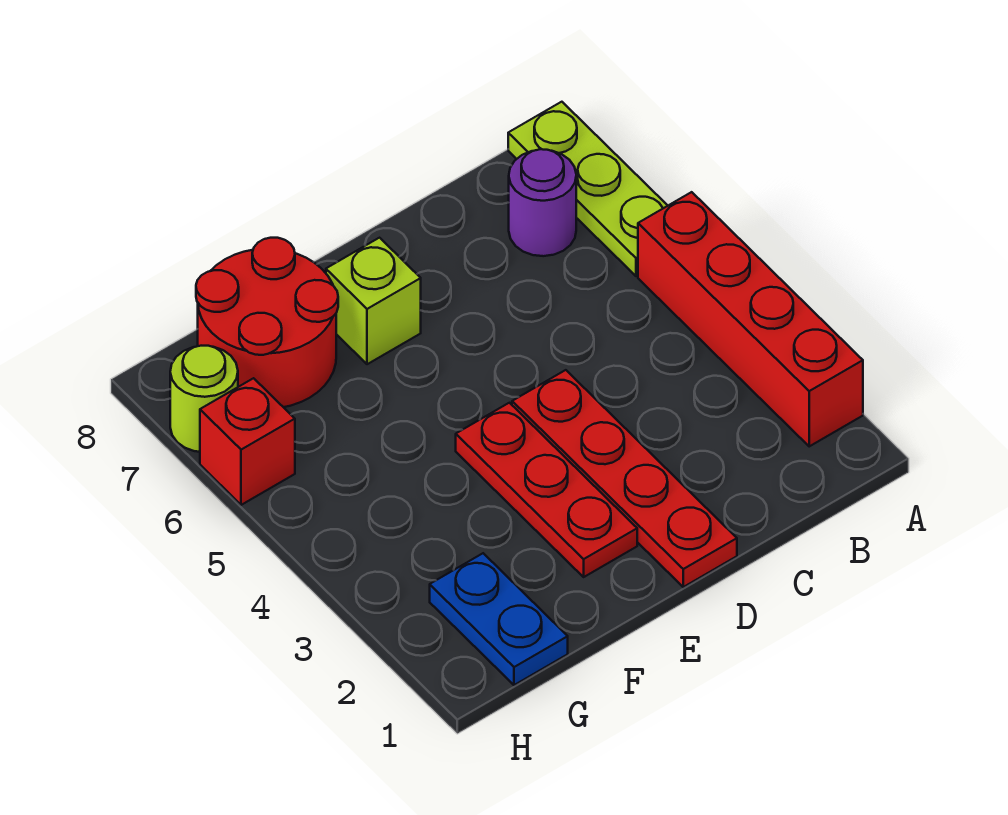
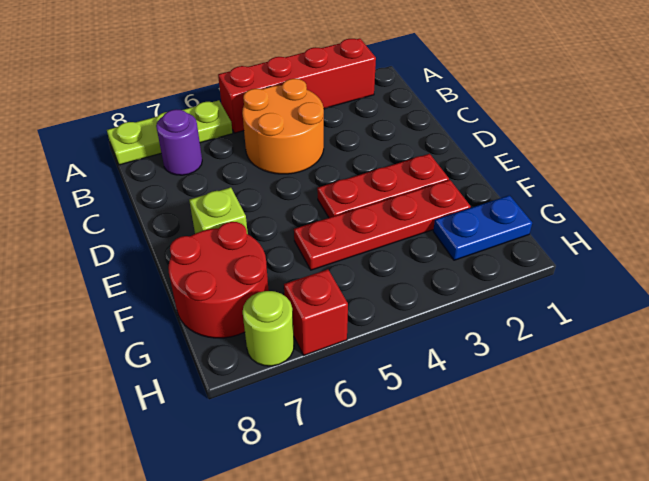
none -> orange round brick B4:C5 level 1
red plate D1:D4 level 1 -> red plate F2:F5 level 1

